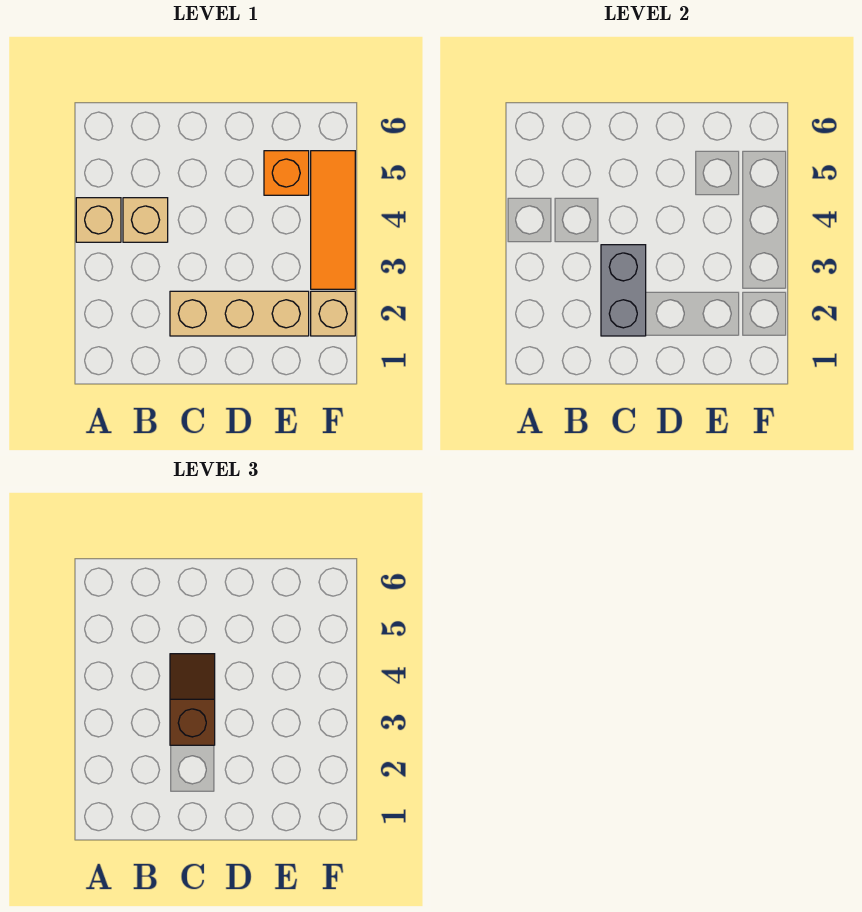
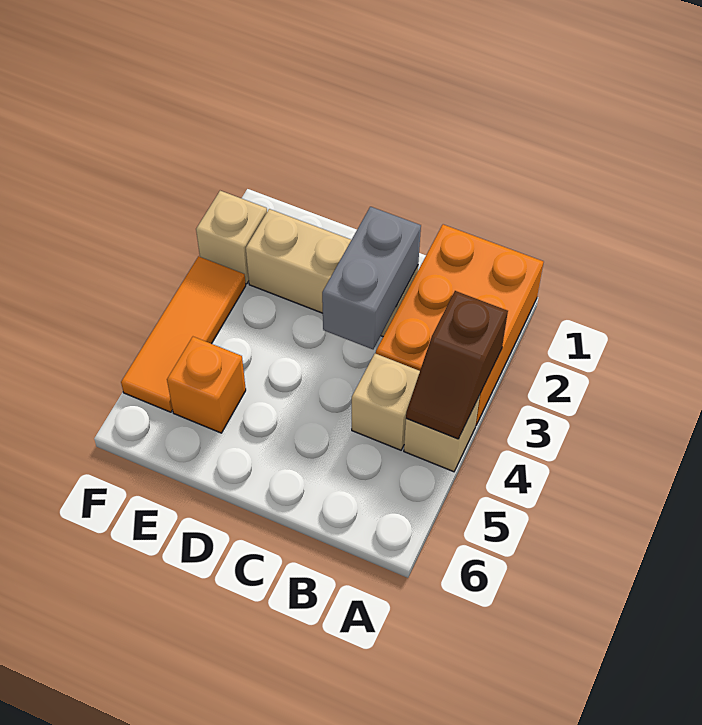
none -> orange brick A1:B3 level 1
brown slope C3:C4 level 3 top 3 -> brown slope A3:A4 level 2 top 3

